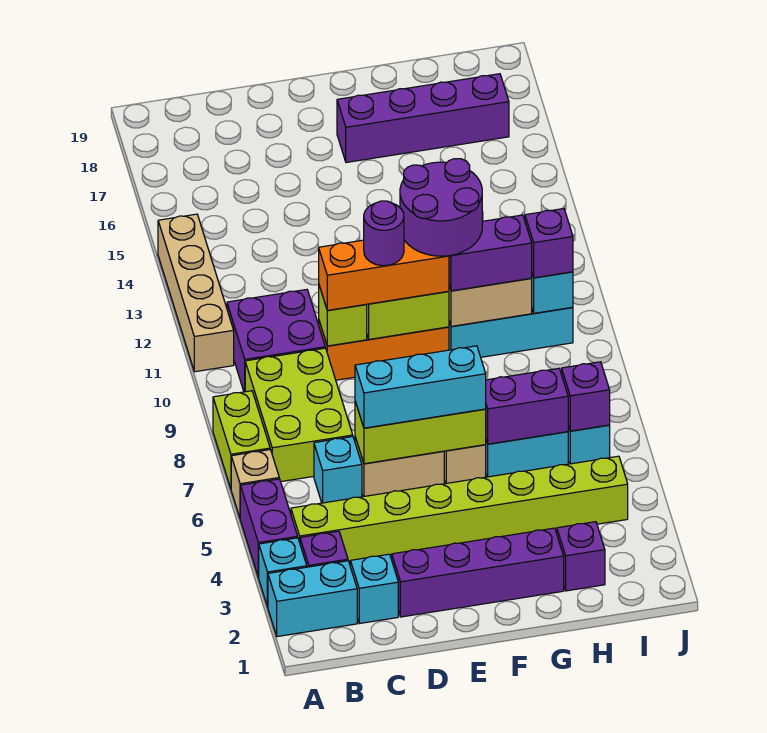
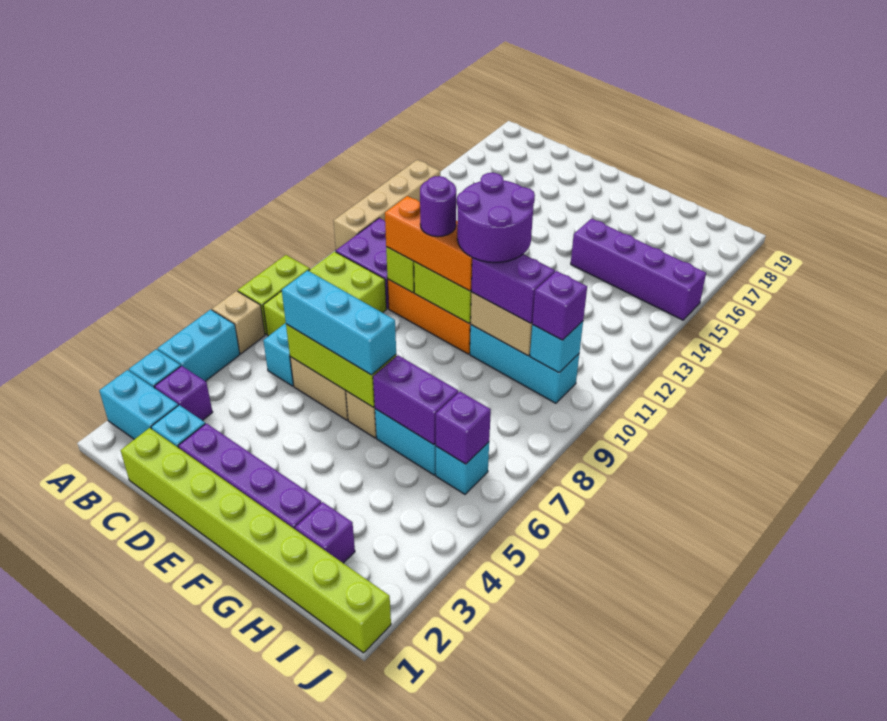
purple brick A4:A5 level 1 -> cyan brick A4:A5 level 1
lime brick B4:I4 level 1 -> lime brick C1:J1 level 1
purple brick F17:I17 level 1 -> purple brick G15:J15 level 1

